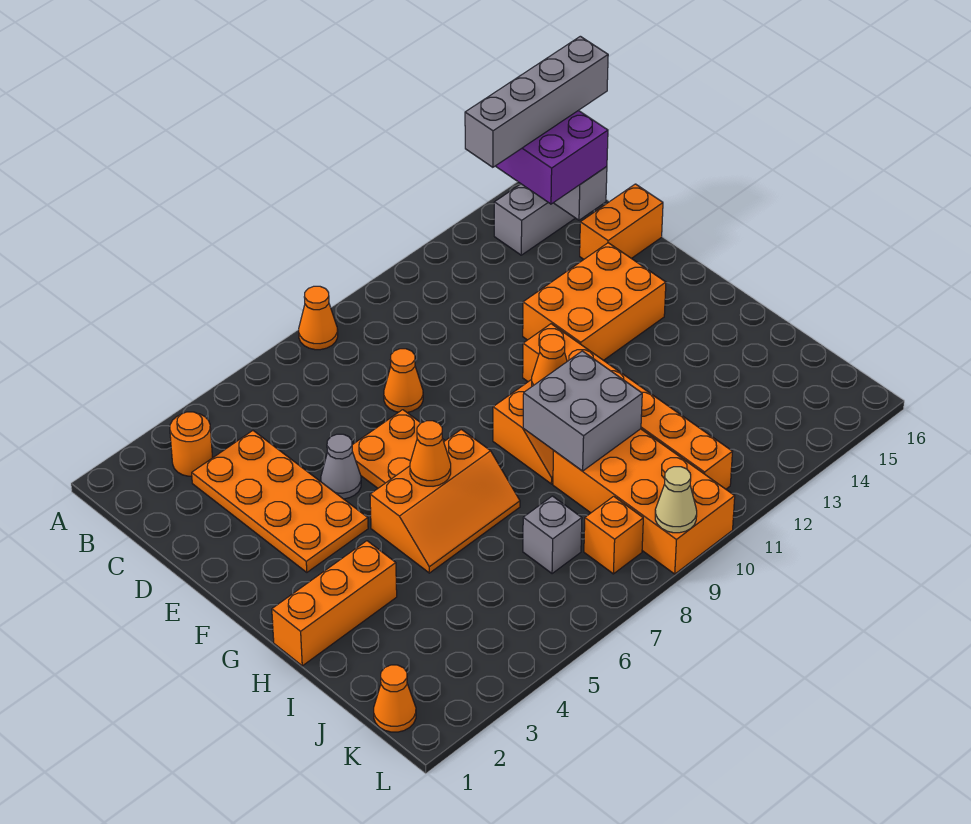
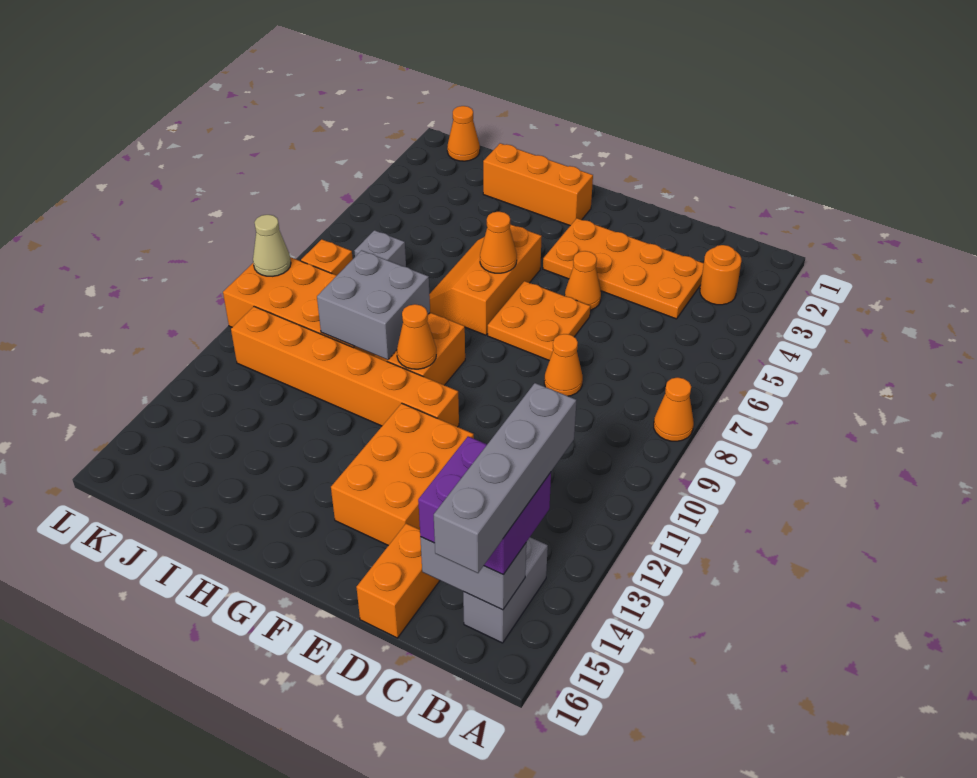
grey cone E5 level 1 -> orange cone E5 level 1
orange brick H1:H3 level 1 -> orange brick G2:I2 level 1

